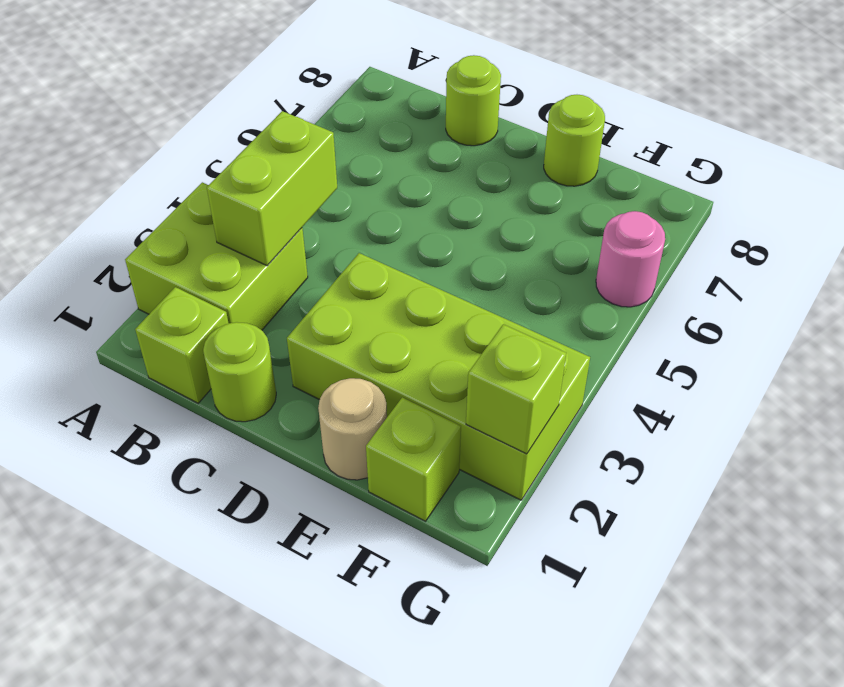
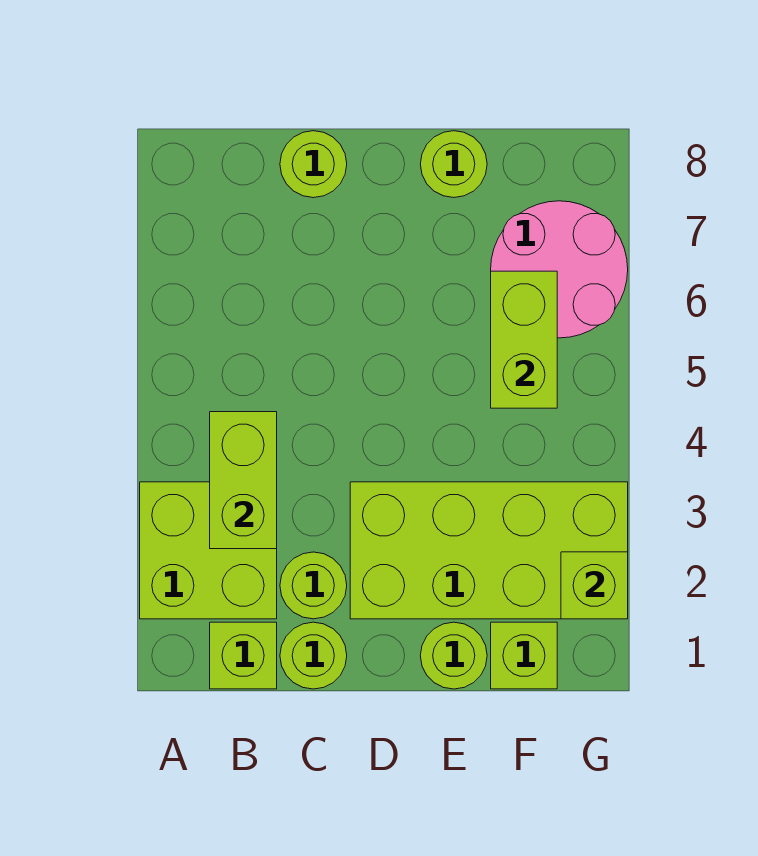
none -> lime round brick C2 level 1
tan round brick E1 level 1 -> lime round brick E1 level 1
none -> lime brick F5:F6 level 2
pink round brick G6 level 1 -> pink round brick F6:G7 level 1

